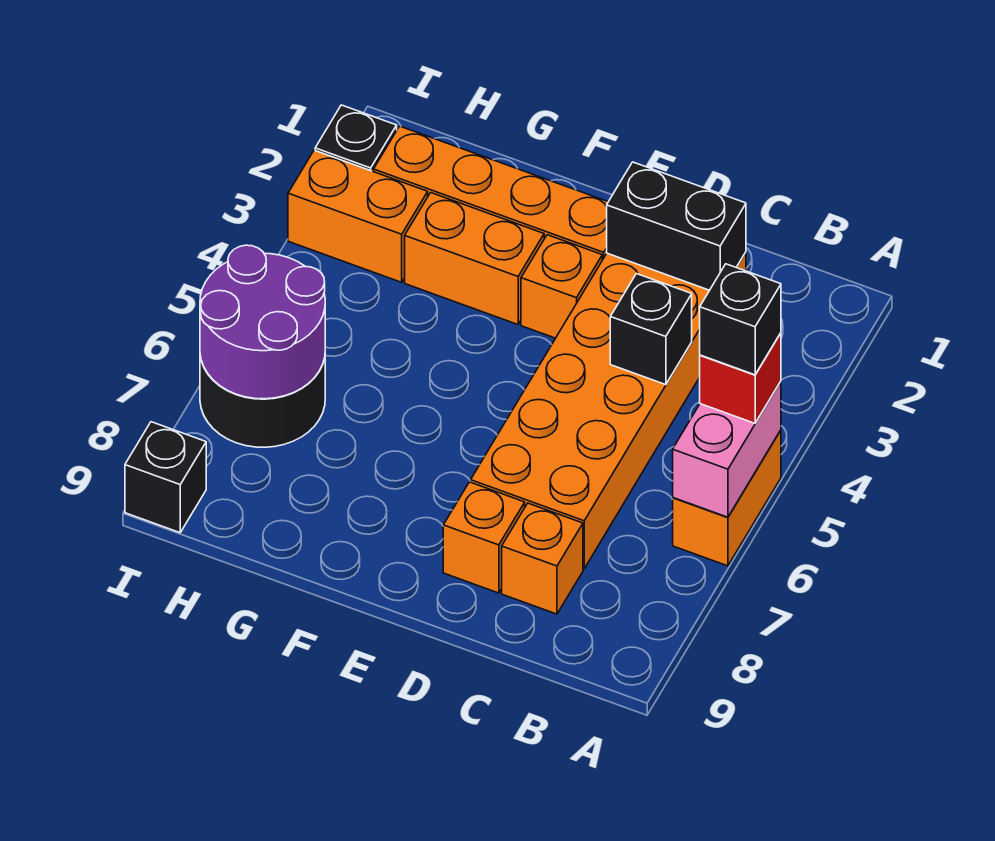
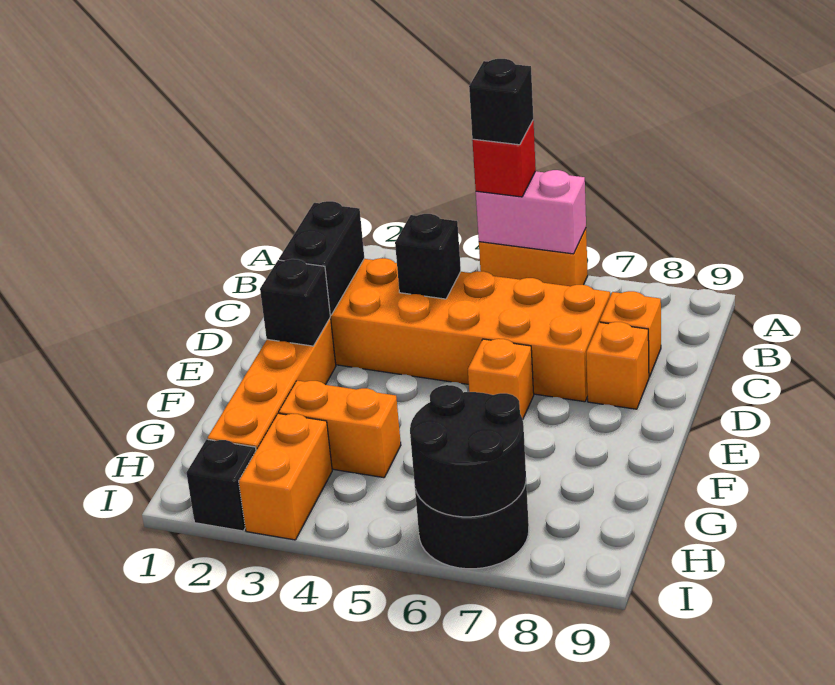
orange brick E3 level 1 -> orange brick E6 level 1
orange brick F3:G3 level 1 -> orange brick G3:G4 level 1
purple round brick H6:I7 level 2 -> black round brick H6:I7 level 2
black brick I9 level 1 -> black brick E2 level 2

